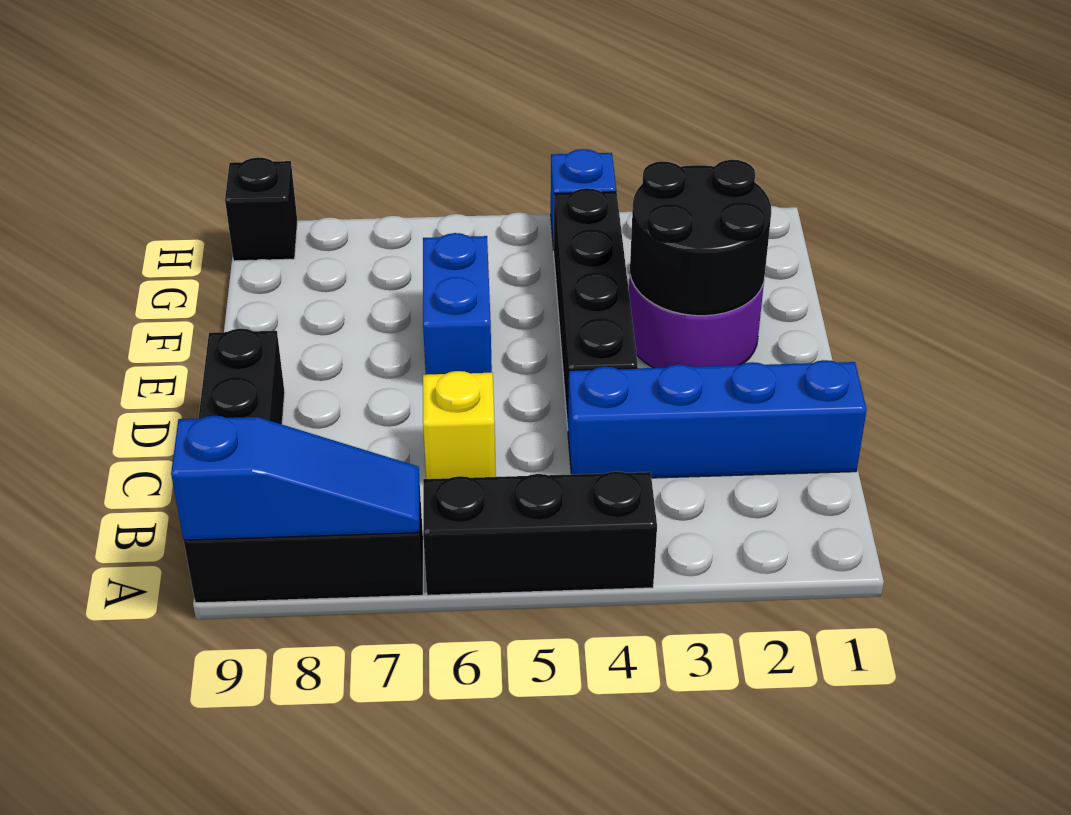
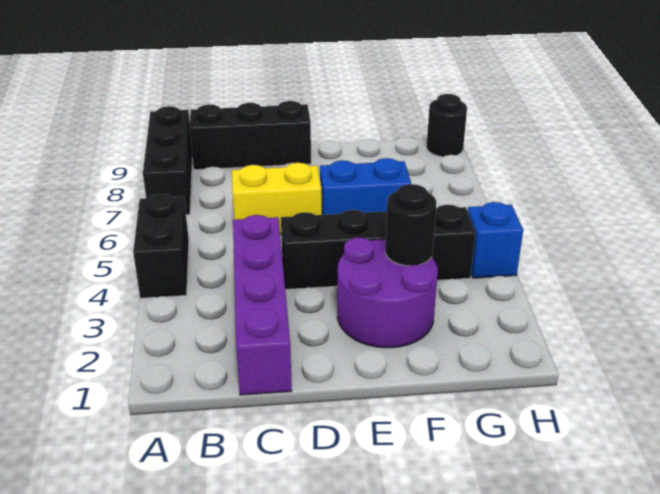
black brick A4:A6 level 1 -> black brick A4:A5 level 1
blue slope A7:A9 level 2 top 9 -> none
blue brick C1:C4 level 1 -> purple brick C1:C4 level 1
yellow brick C6 level 1 -> yellow brick C6:D6 level 1
black round brick E2:F3 level 2 -> black round brick F3 level 2
black brick H9 level 1 -> black round brick H9 level 1

